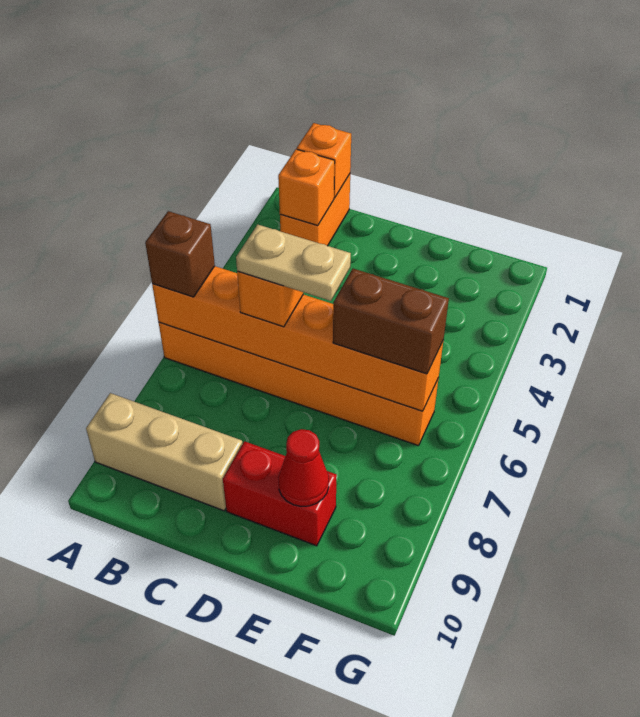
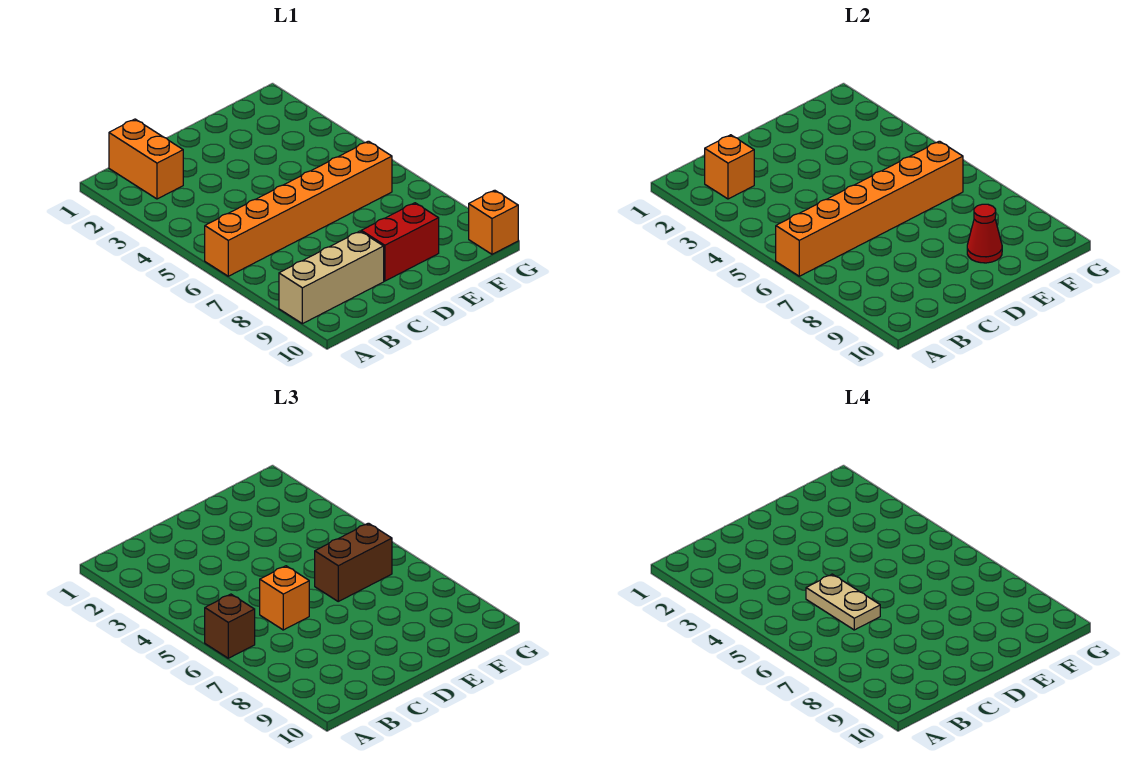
orange brick B1 level 2 -> orange brick G10 level 1
tan plate C6:D6 level 4 -> tan plate C5:C6 level 4

